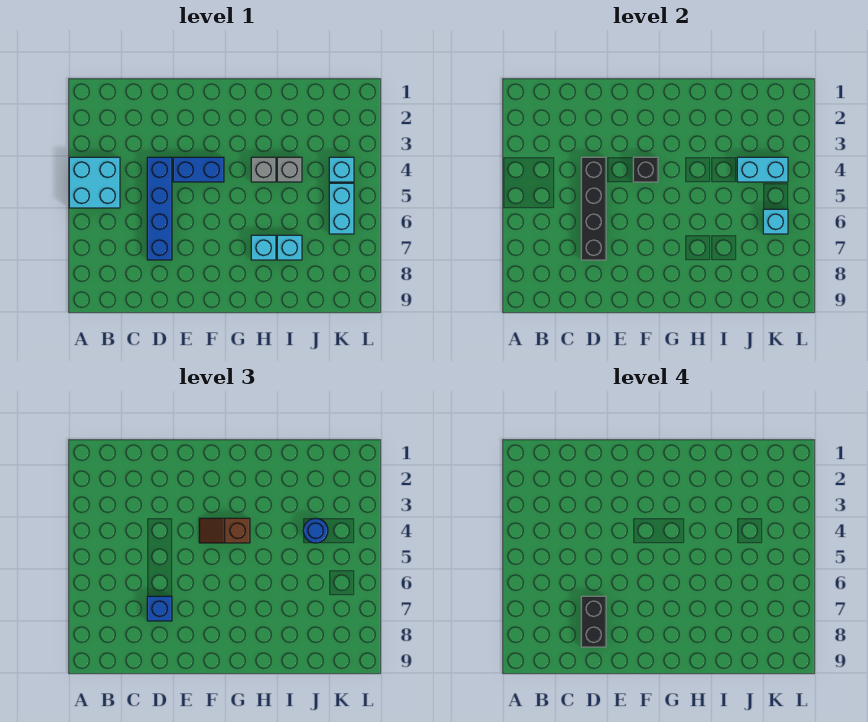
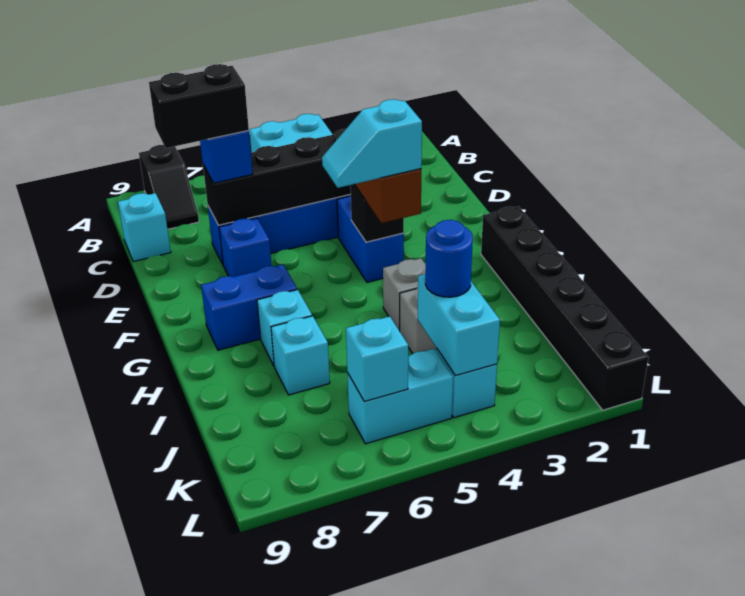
none -> black slope A8:B8 level 1 top A
none -> cyan brick C9 level 1
none -> blue brick E7 level 1
none -> black brick G1:L1 level 1
none -> cyan slope G4:G5 level 4 top 4
none -> blue brick G7:G8 level 1

